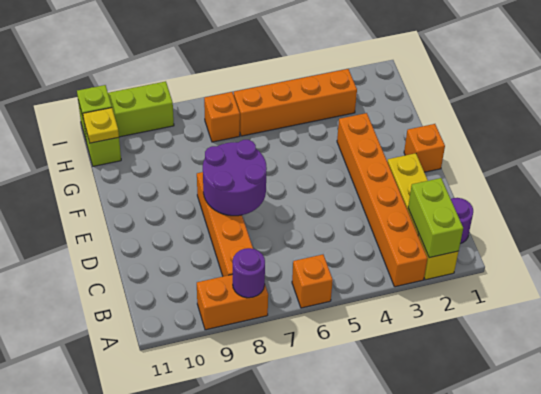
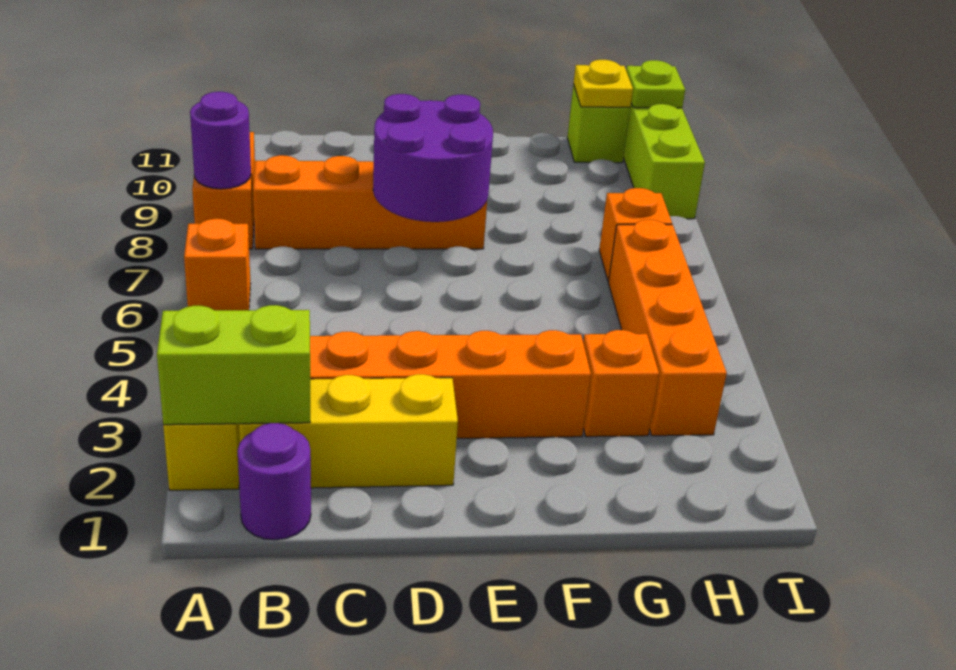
orange brick E1 level 1 -> orange brick G3 level 1

